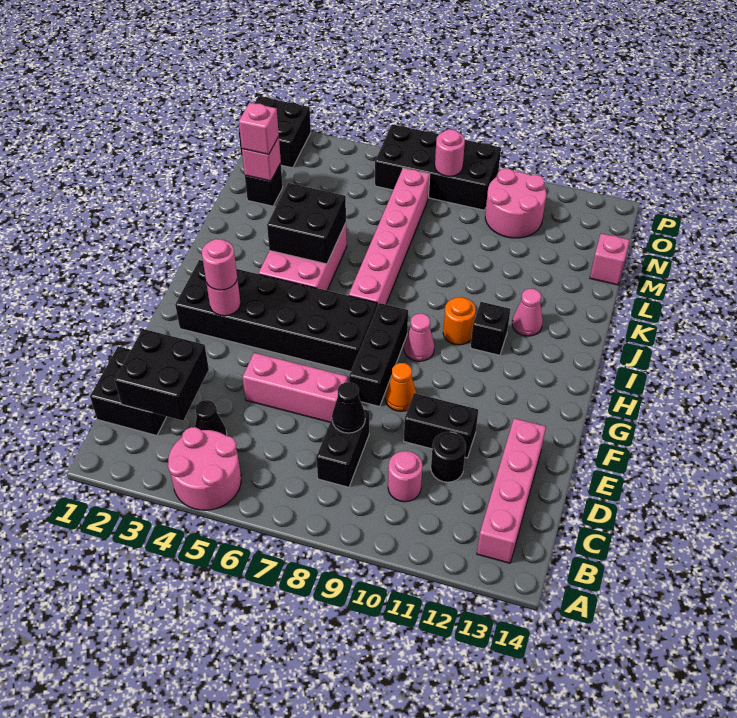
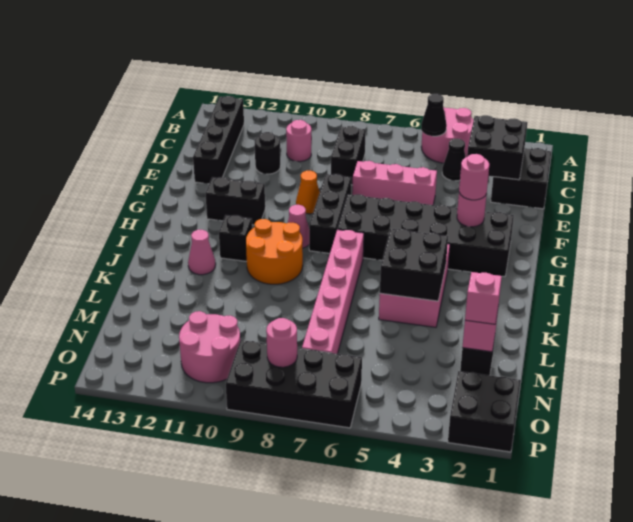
pink brick B13:E13 level 1 -> black brick B13:E13 level 1
black cone D8 level 2 -> black cone B5 level 2
black brick E10:E11 level 1 -> black brick G11:G12 level 1
orange round brick I10 level 1 -> orange round brick I9:J10 level 1
pink brick M14 level 1 -> none

